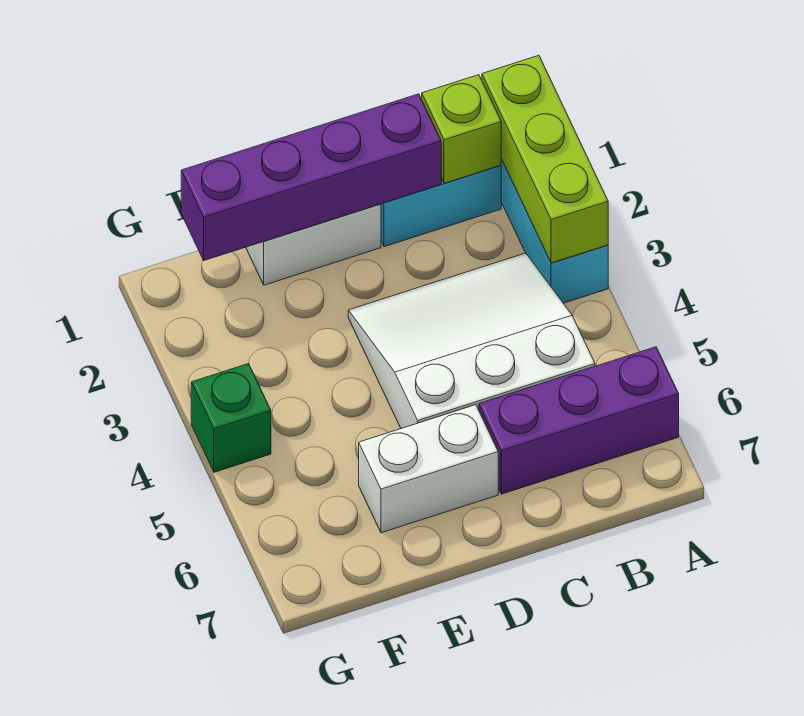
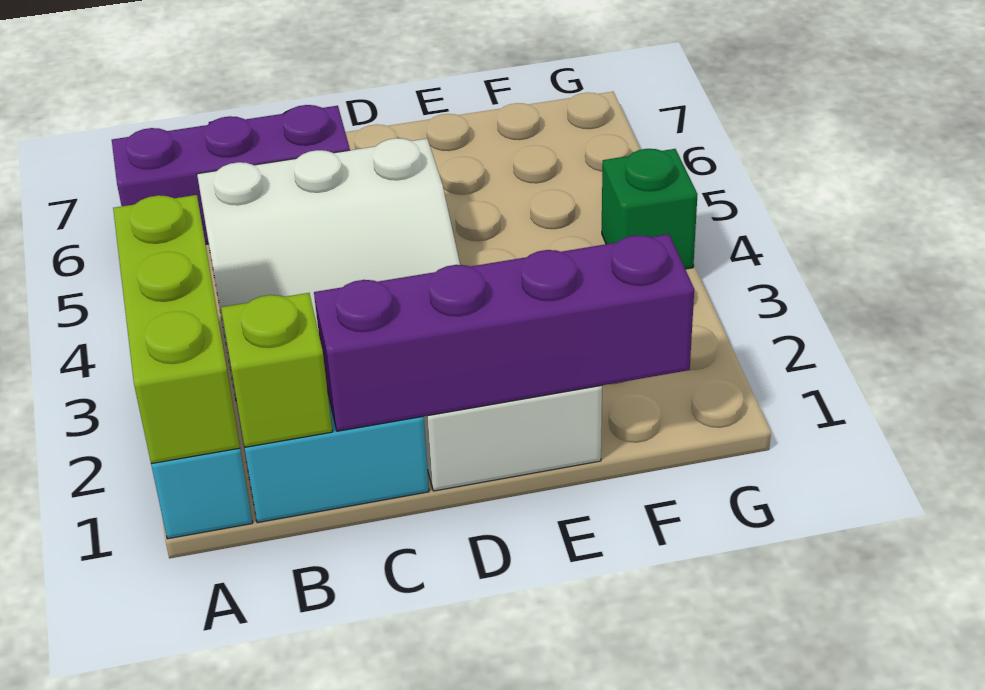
white brick D6:E6 level 1 -> none

